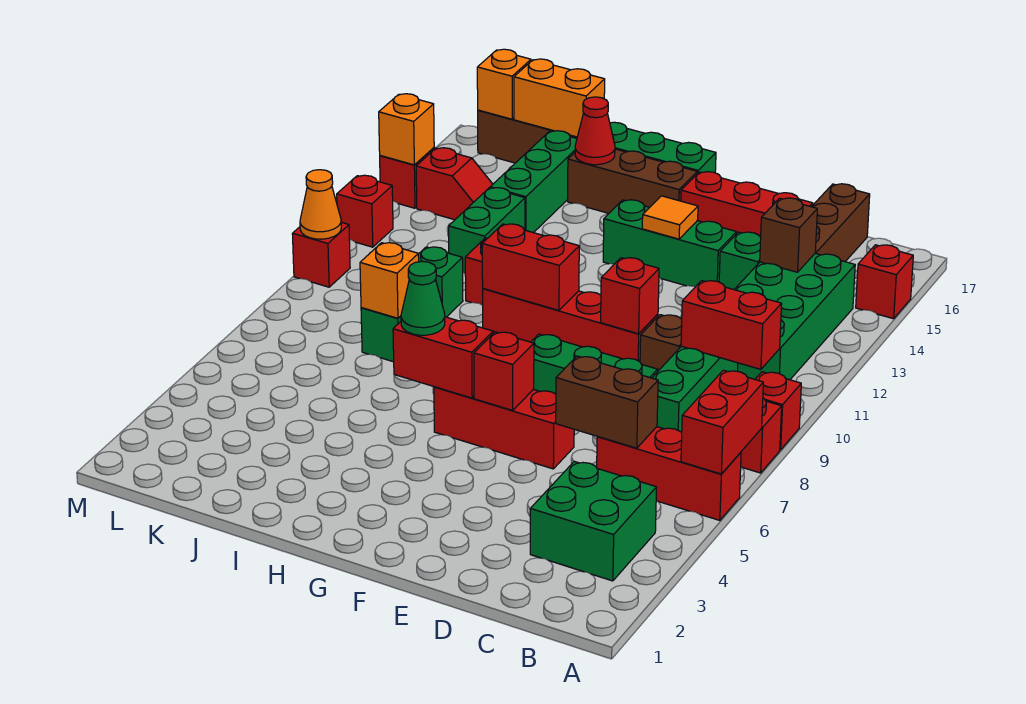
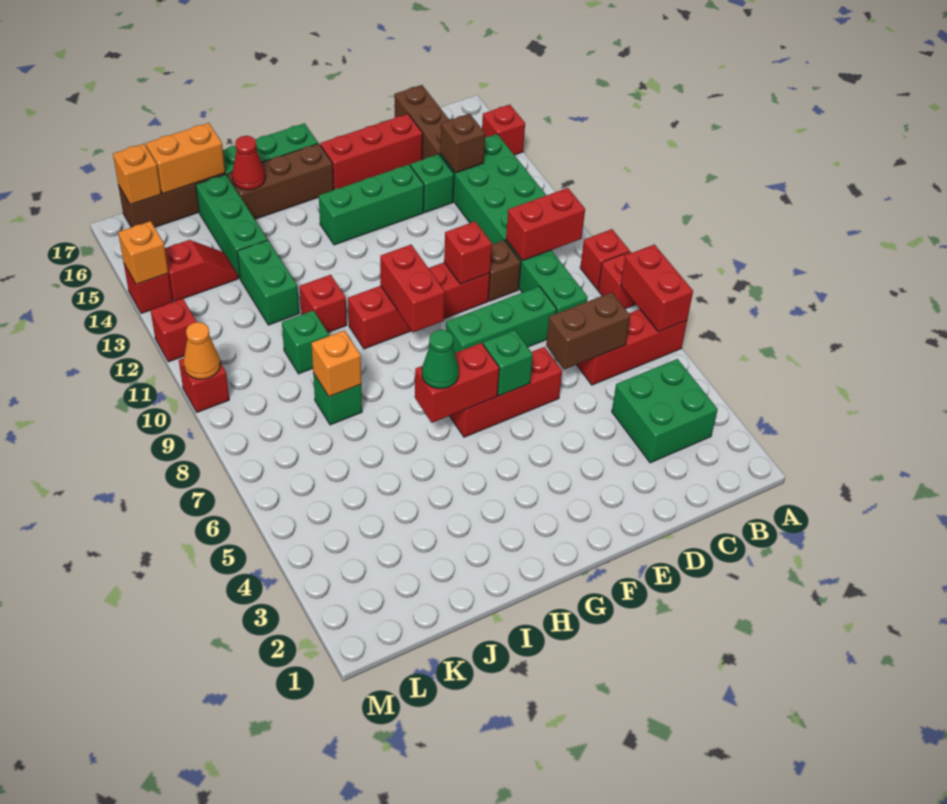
red brick F6 level 2 -> green brick F6 level 2
orange tile F14 level 2 -> none
red brick G10:H10 level 2 -> red brick G9:G10 level 2

